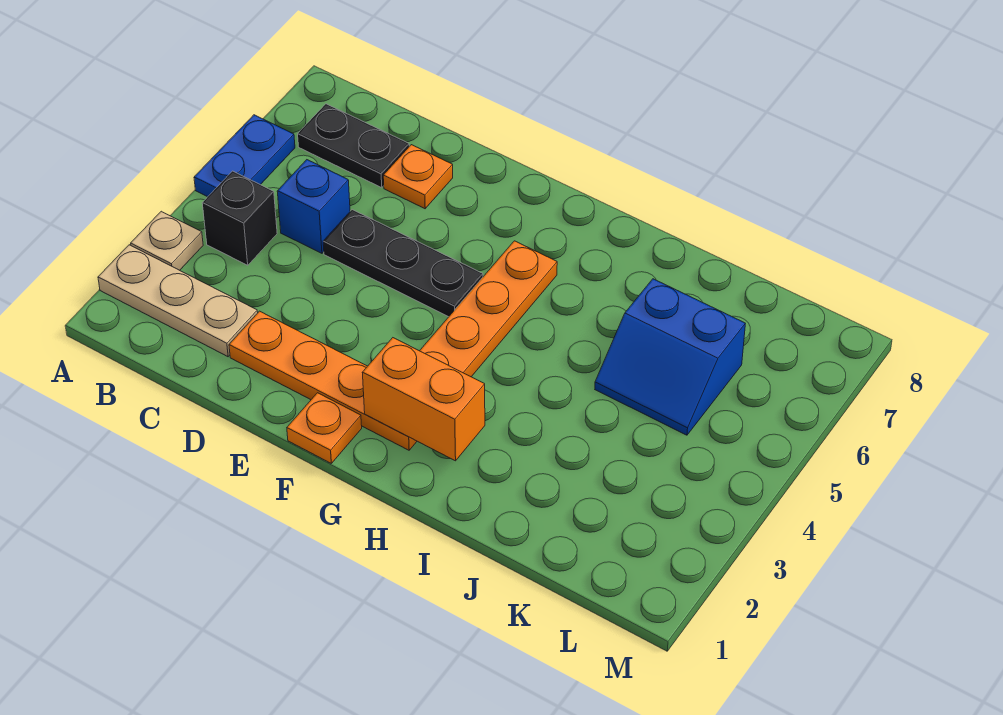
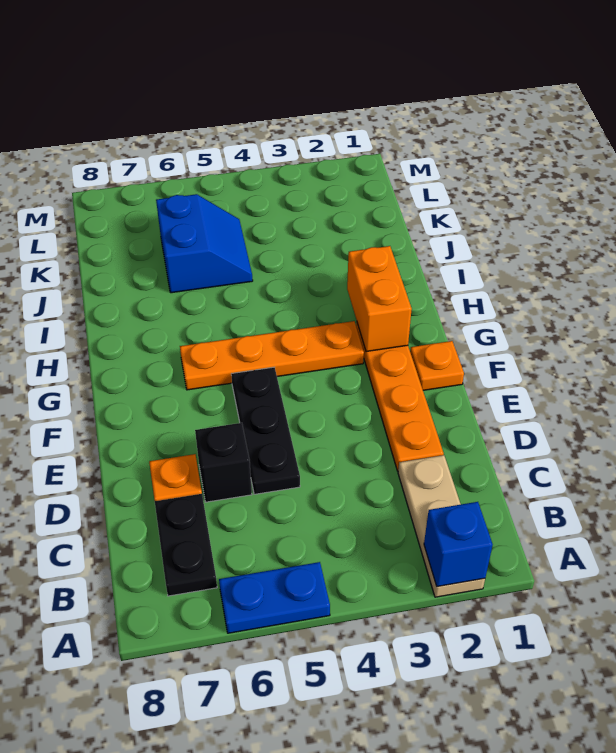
tan plate A3 level 1 -> none
black brick B4 level 1 -> black brick D6 level 1
blue brick C5 level 1 -> blue brick A2 level 2

